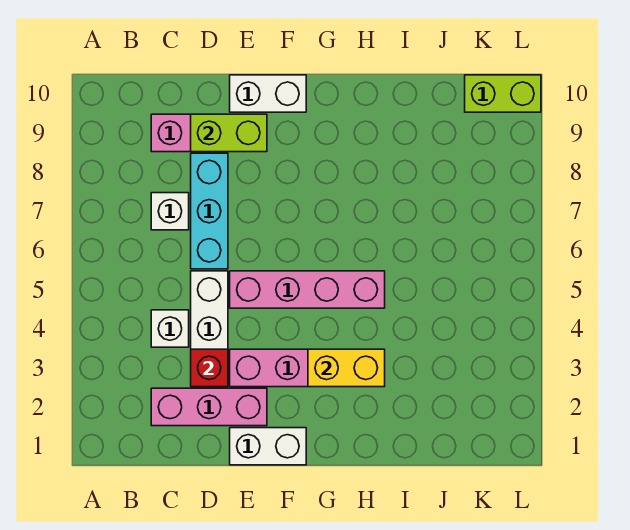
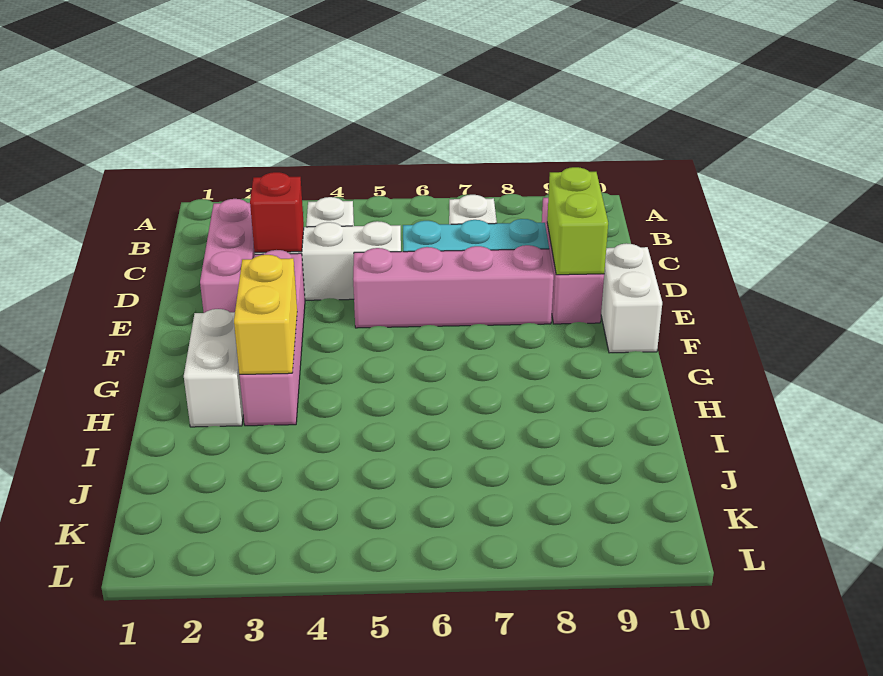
white brick E1:F1 level 1 -> white brick G2:H2 level 1
pink brick E5:H5 level 1 -> pink brick E5:E8 level 1
lime brick K10:L10 level 1 -> none

